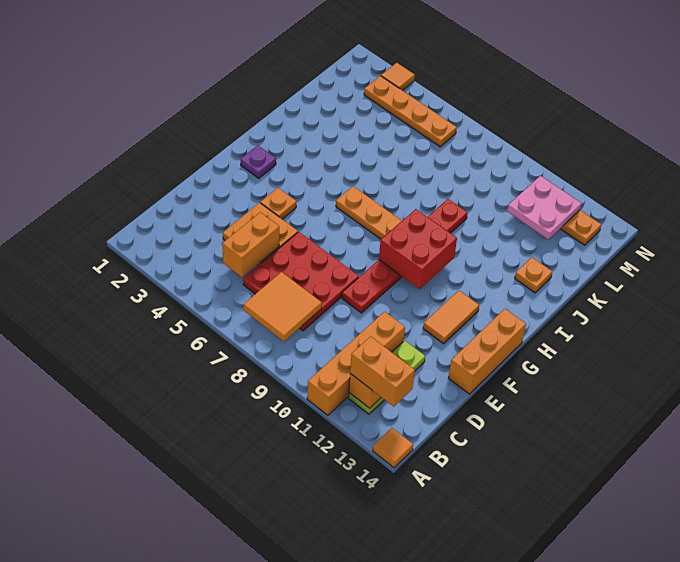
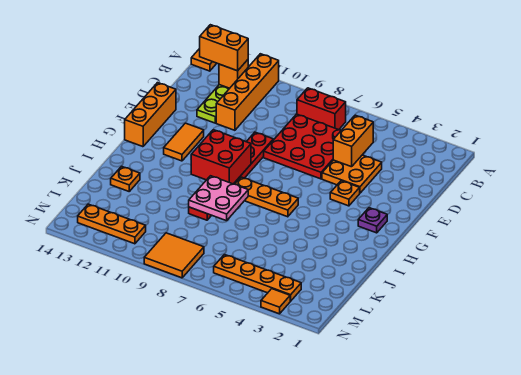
none -> red brick B7:B8 level 1
orange tile B7:C8 level 2 -> orange tile M8:N9 level 1
pink plate L11:M12 level 2 -> pink plate I8:J9 level 2

